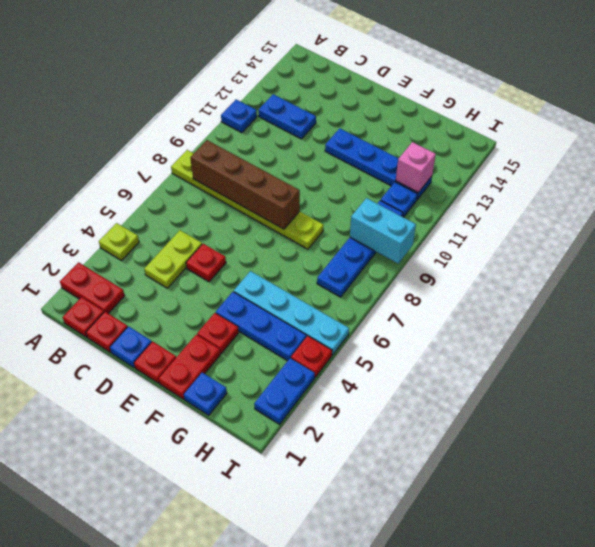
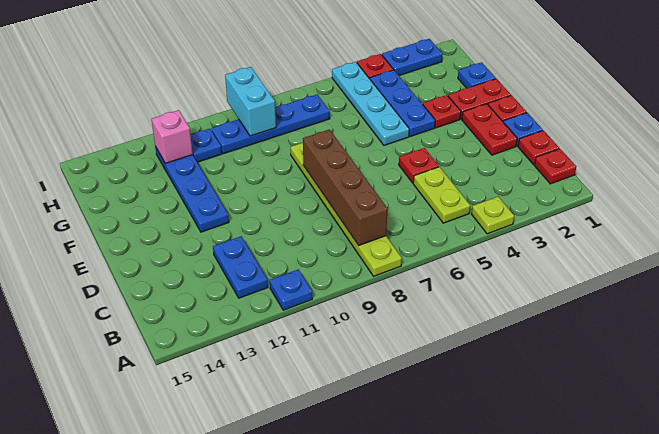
red plate A2:B2 level 1 -> red plate D2:E2 level 1
lime plate C4:C5 level 1 -> lime plate B5:C5 level 1

